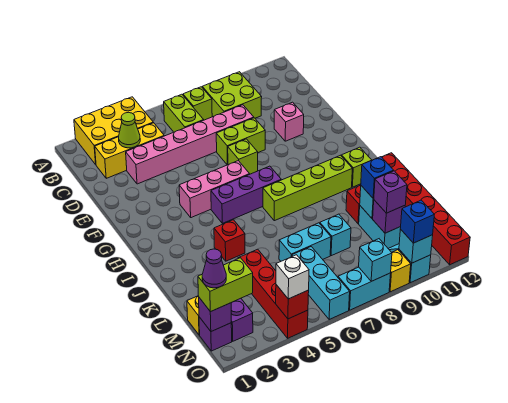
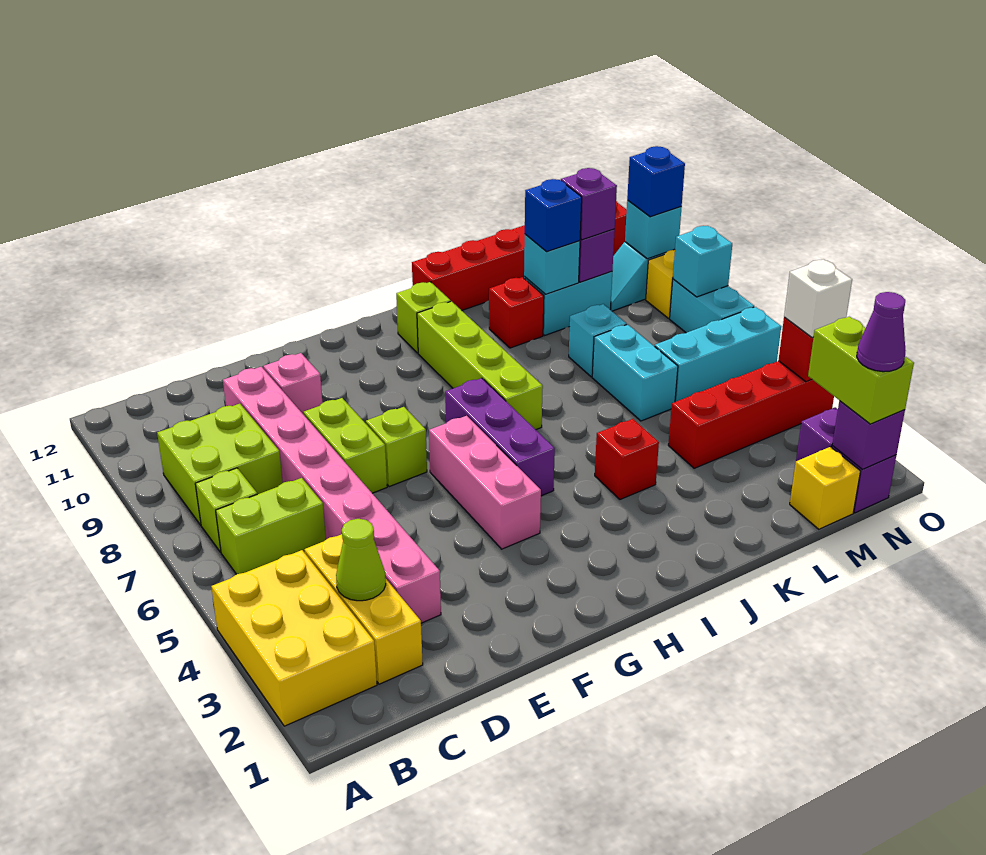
pink brick D3:D8 level 1 -> pink brick D3:D10 level 1

